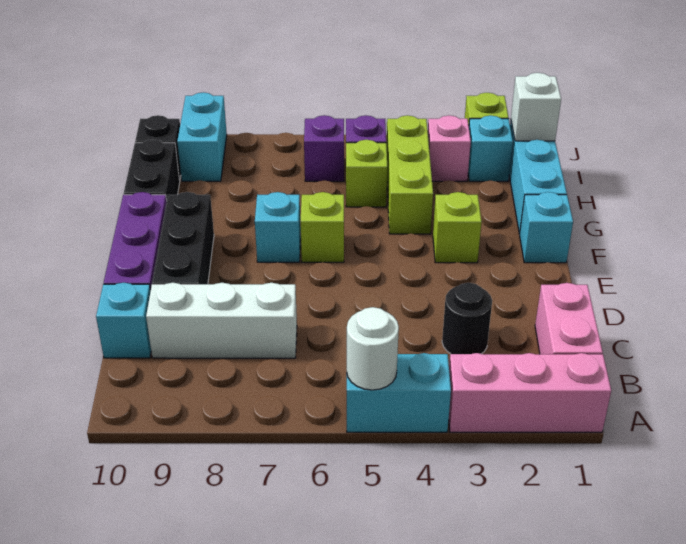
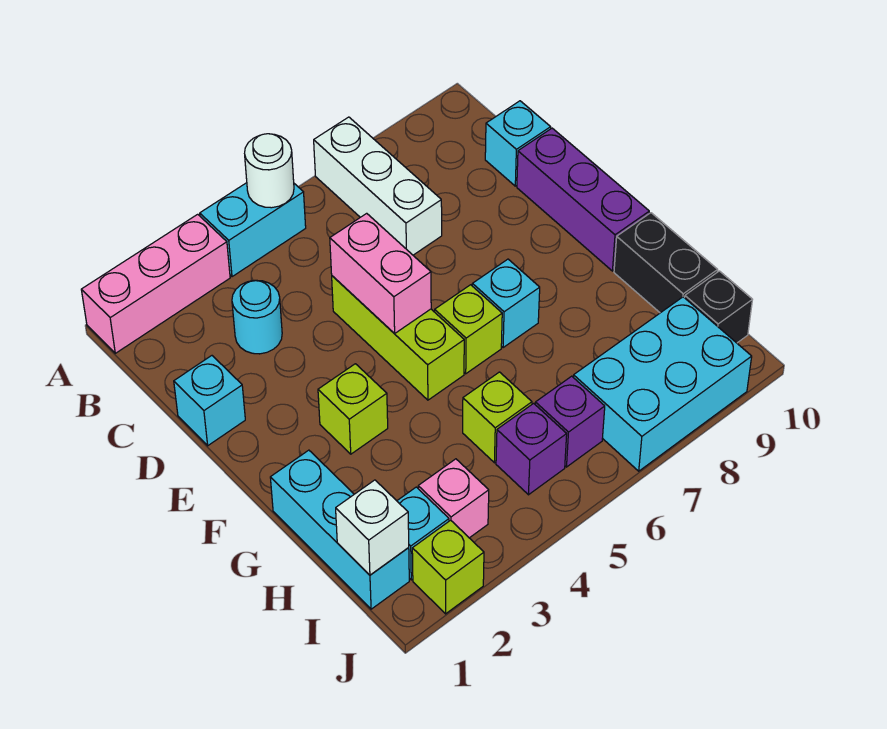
pink brick B1:C1 level 1 -> pink brick D5:E5 level 2
black round brick C3 level 1 -> cyan round brick C3 level 1
white brick C7:C9 level 1 -> white brick A7:C7 level 1
black brick D9:F9 level 1 -> none
cyan brick F1 level 1 -> cyan brick D1 level 1
lime brick G4:I4 level 1 -> lime brick D5:F5 level 1
cyan brick I9:J9 level 1 -> cyan brick I7:J9 level 1

